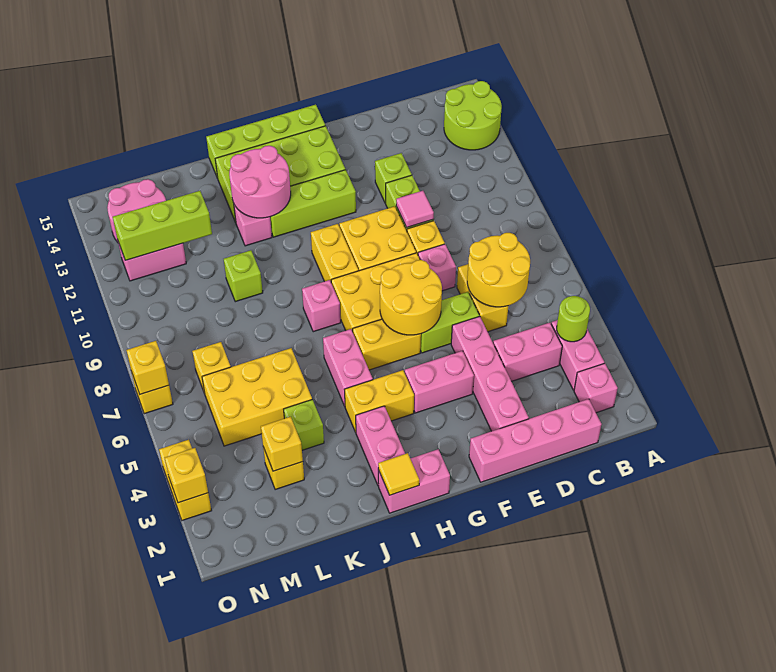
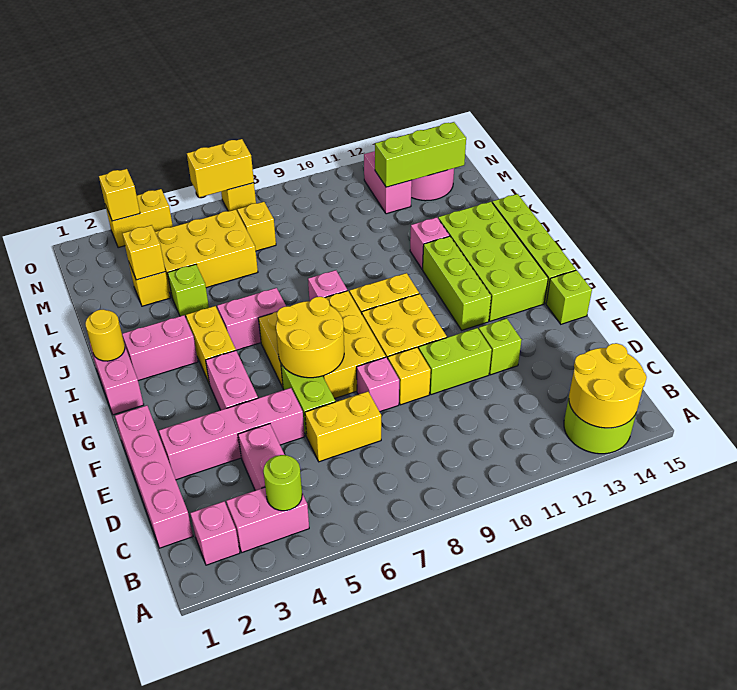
yellow round brick C6:D7 level 2 -> yellow round brick A13:B14 level 2
pink tile E10 level 2 -> none
yellow tile I1 level 2 -> yellow round brick I1 level 2
pink round brick I12:J13 level 2 -> none
yellow brick K5:M6 level 1 -> yellow brick L4:M6 level 1
lime brick K10 level 1 -> lime brick F15 level 1
lime brick L12:N12 level 2 -> lime brick M12:M14 level 2
yellow brick O7 level 2 -> yellow brick O6:O7 level 2

